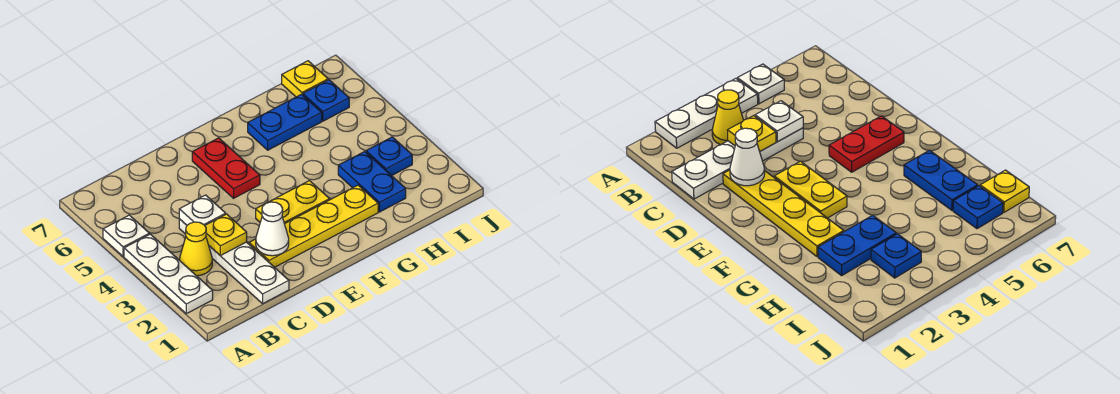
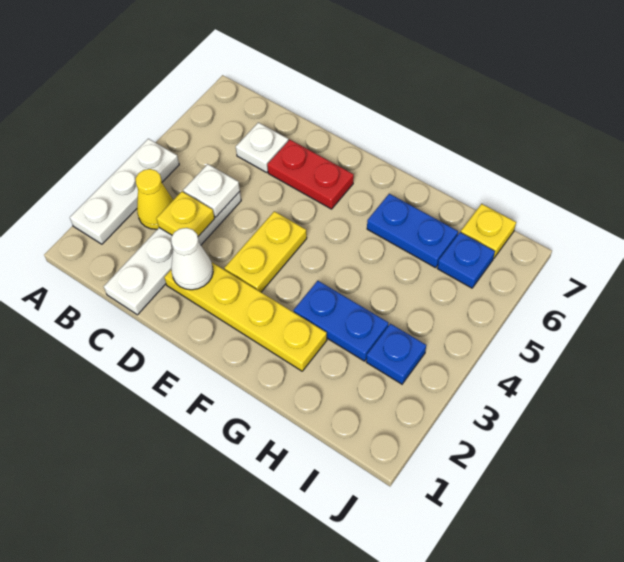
white plate A5 level 1 -> white plate C6 level 1
yellow plate E3:F3 level 1 -> yellow plate E3:E4 level 1
red plate E5:E6 level 1 -> red plate D6:E6 level 1
blue plate H2:H3 level 1 -> blue plate G3:H3 level 1

